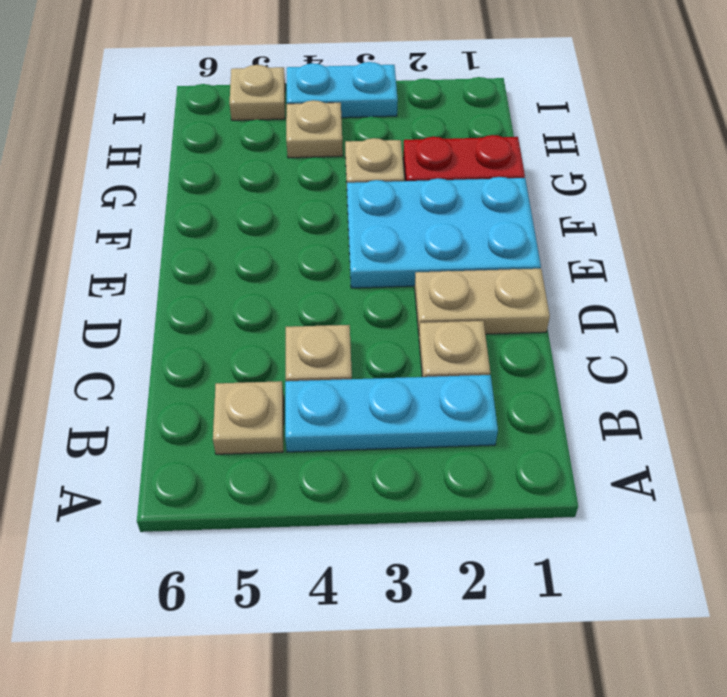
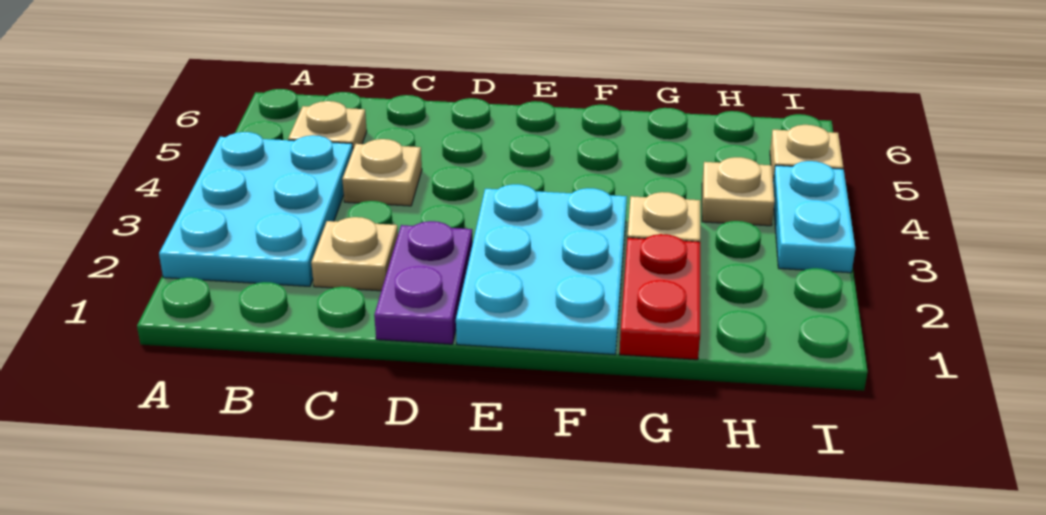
cyan plate B2:B4 level 1 -> cyan plate A2:B4 level 1
tan plate D1:D2 level 1 -> purple plate D1:D2 level 1

